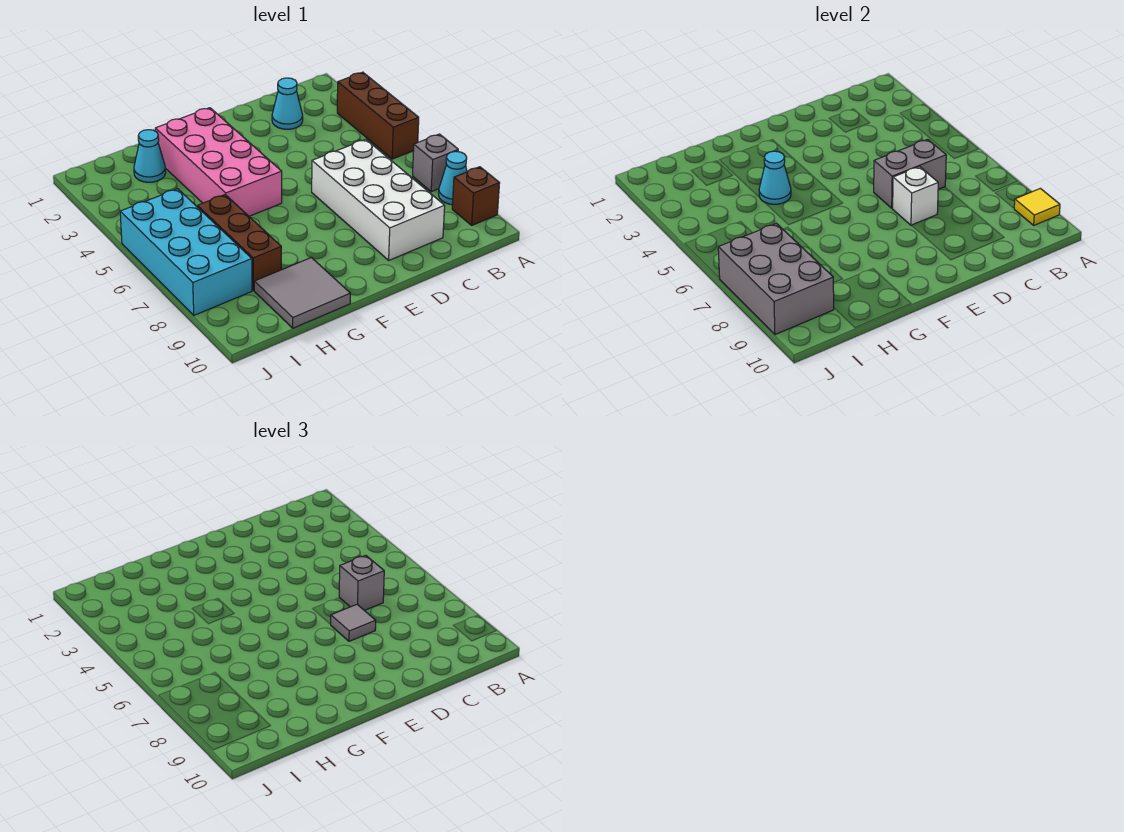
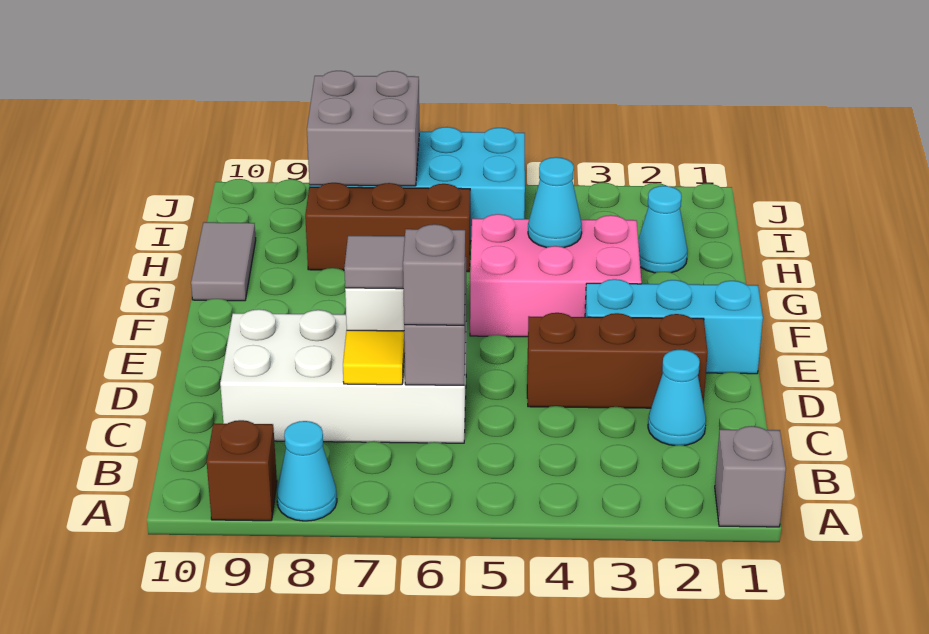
brown brick A3:A5 level 1 -> brown brick D2:D4 level 1
grey brick A7 level 1 -> grey brick A1 level 1
yellow tile A9 level 2 -> yellow tile C7 level 2
none -> cyan brick E1:E3 level 1
pink brick F2:G5 level 1 -> pink brick F3:G5 level 1
grey tile G9:H10 level 1 -> grey tile G10:H10 level 1
grey brick I7:J9 level 2 -> grey brick I7:J8 level 2

